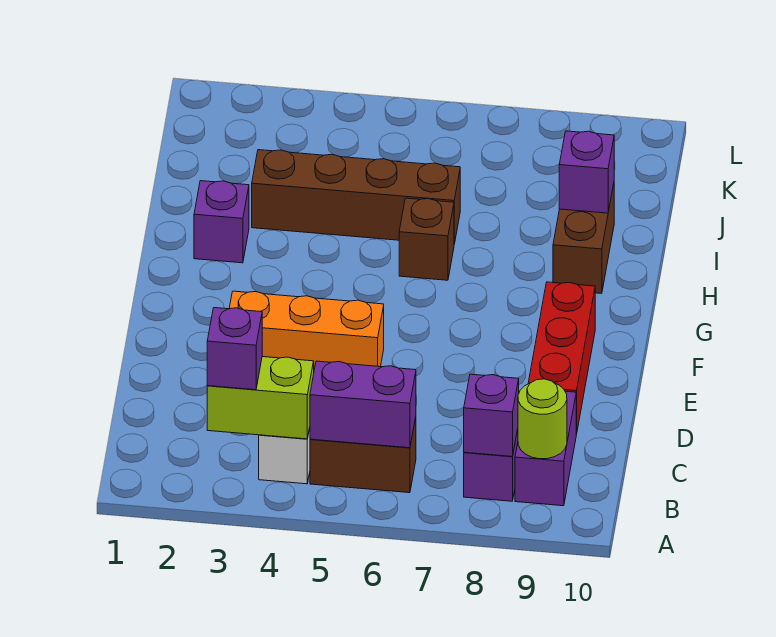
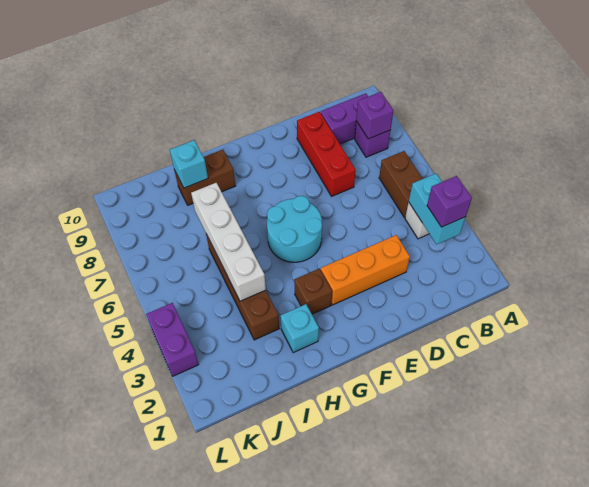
lime brick B3:B4 level 2 -> cyan brick B3:B4 level 2
purple brick B5:B6 level 2 -> purple brick L3:L4 level 1
lime round brick B9 level 2 -> none
red brick D9:F9 level 1 -> red brick D7:D9 level 1
orange brick E3:E5 level 1 -> orange brick D3:F3 level 1
none -> cyan round brick F5:G6 level 1
purple brick H2 level 1 -> cyan brick H2 level 1
brown brick H6 level 1 -> brown brick G3 level 1
none -> white brick I4:I7 level 2
purple brick I9 level 2 -> cyan brick I9 level 2

